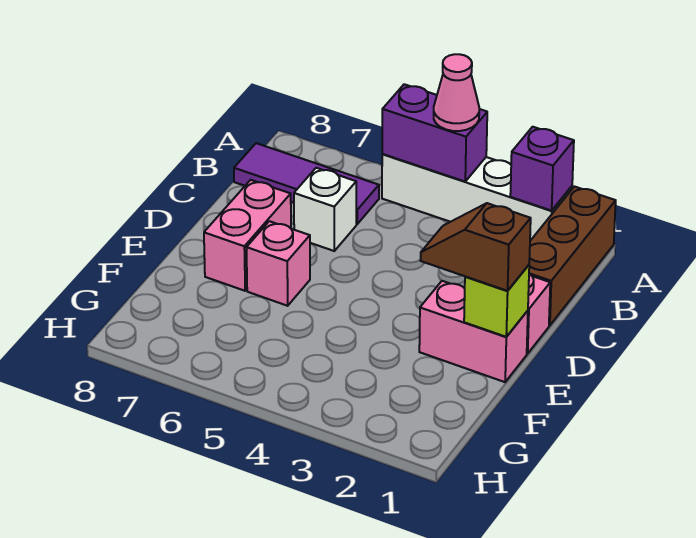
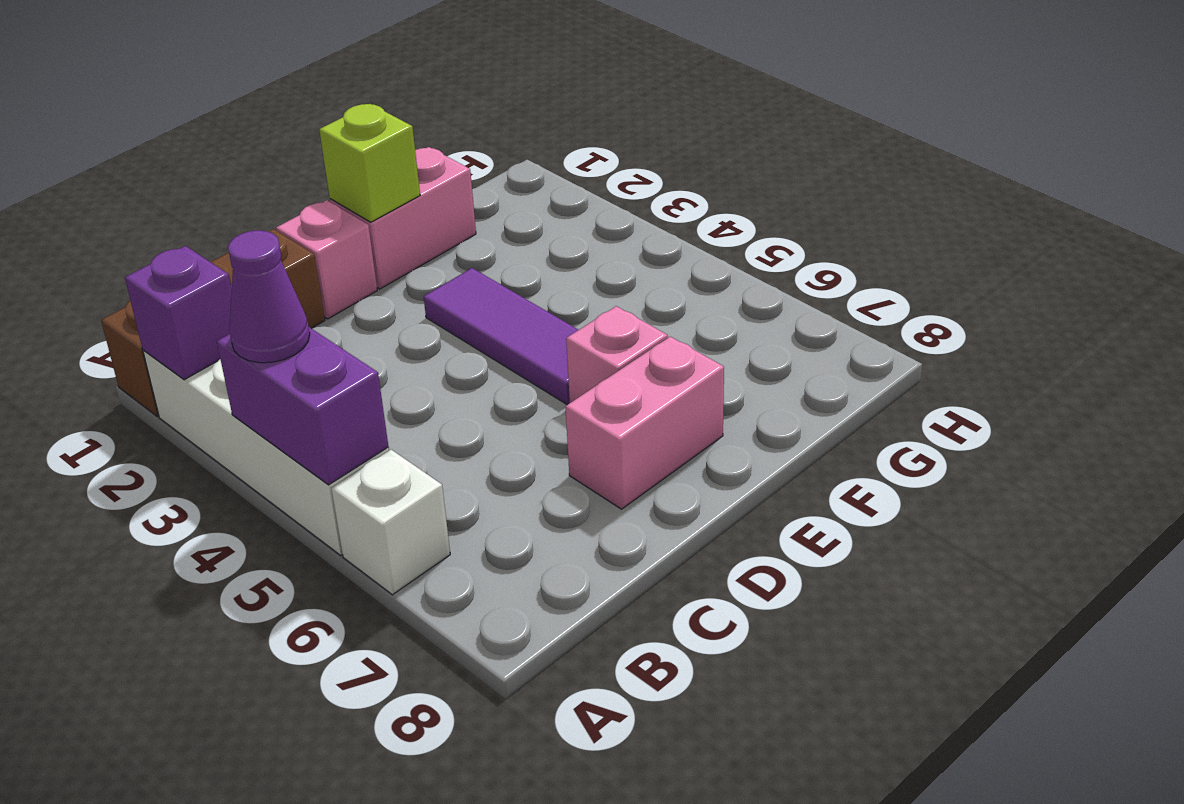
pink cone A4 level 3 -> purple cone A4 level 3
purple tile B6:B8 level 1 -> purple tile E3:E5 level 1
white brick C6 level 1 -> white brick A6 level 1
pink brick E1:E2 level 1 -> pink brick E1:F1 level 1
brown slope E1:E2 level 3 top 1 -> none

